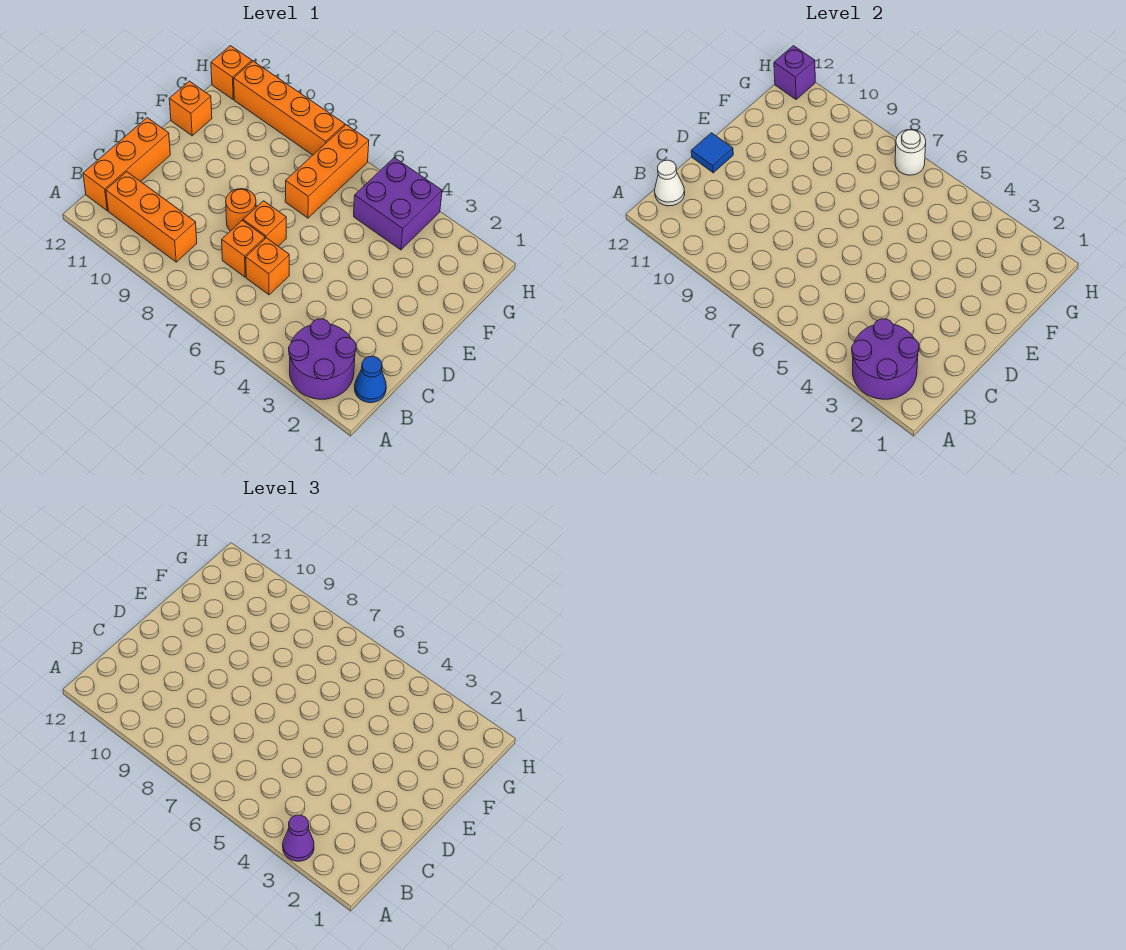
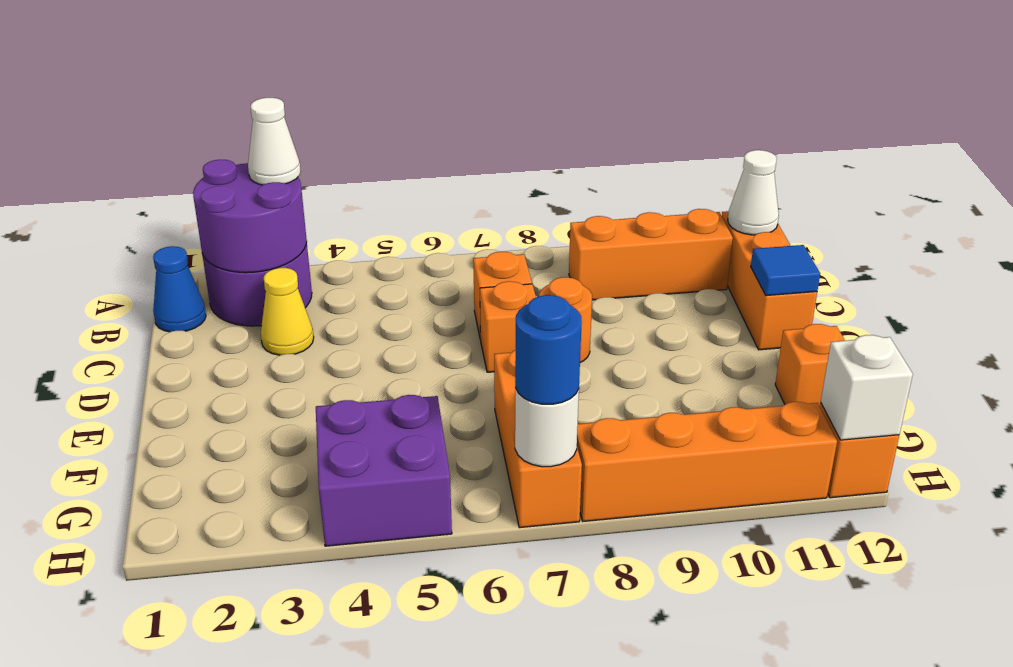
purple cone A3 level 3 -> white cone A3 level 3
none -> yellow cone C3 level 1
orange brick C6 level 1 -> none
none -> blue round brick H7 level 3
purple brick H12 level 2 -> white brick H12 level 2

